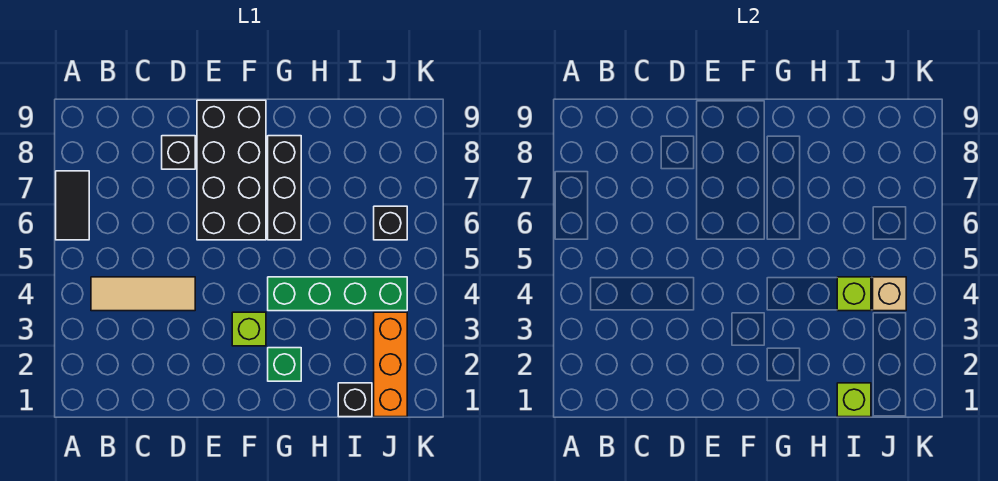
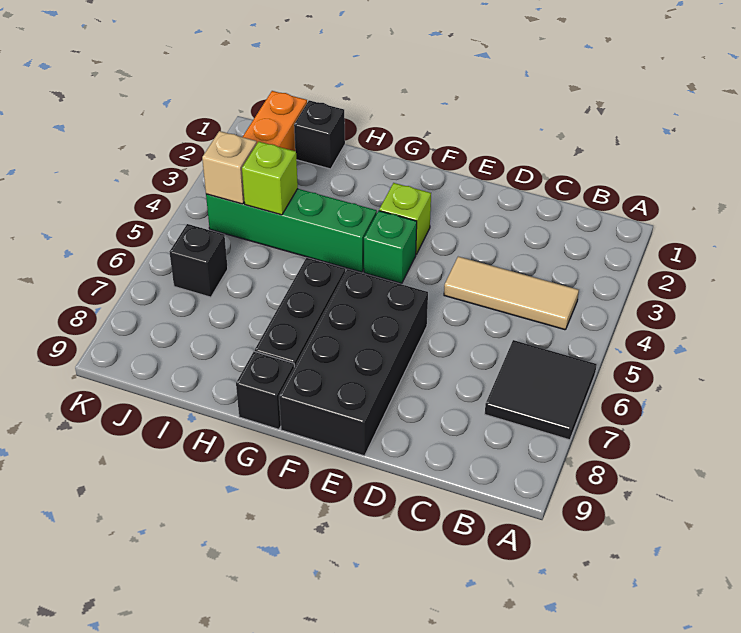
black tile A6:A7 level 1 -> black tile A6:B7 level 1
black brick D8 level 1 -> black brick G9 level 1
green brick G2 level 1 -> green brick F4 level 1
lime brick I1 level 2 -> none

